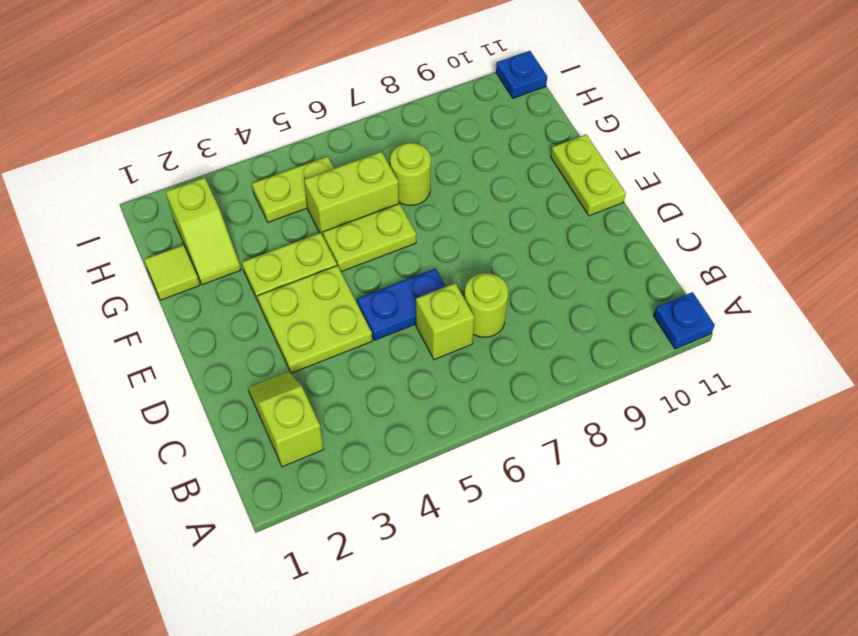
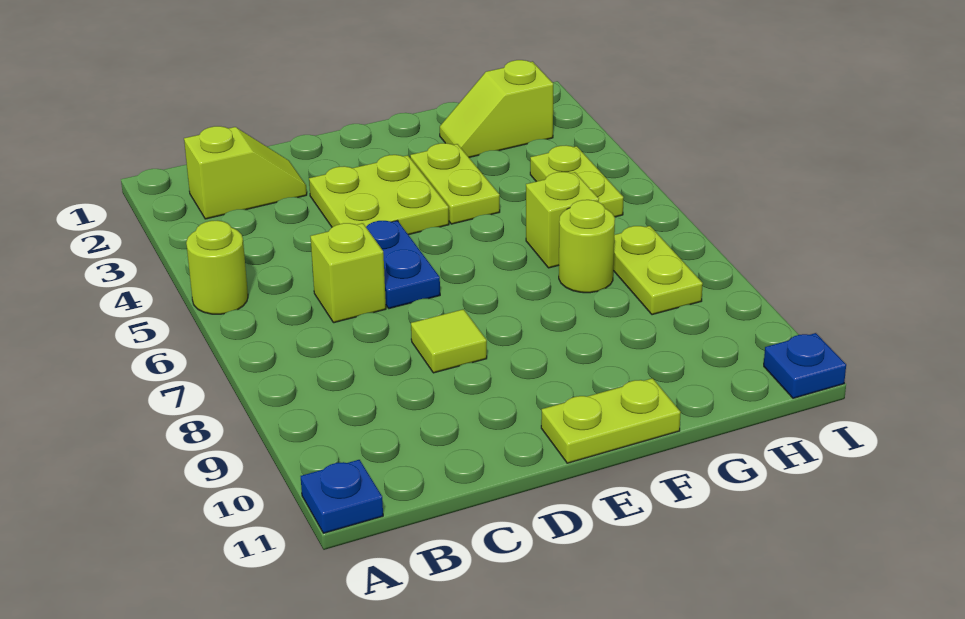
lime round brick C7 level 1 -> lime round brick A5 level 1
lime plate F5:F6 level 1 -> lime plate H7:H8 level 1
lime tile G1 level 1 -> lime tile D8 level 1
lime brick G5:G6 level 1 -> lime brick G6 level 1

